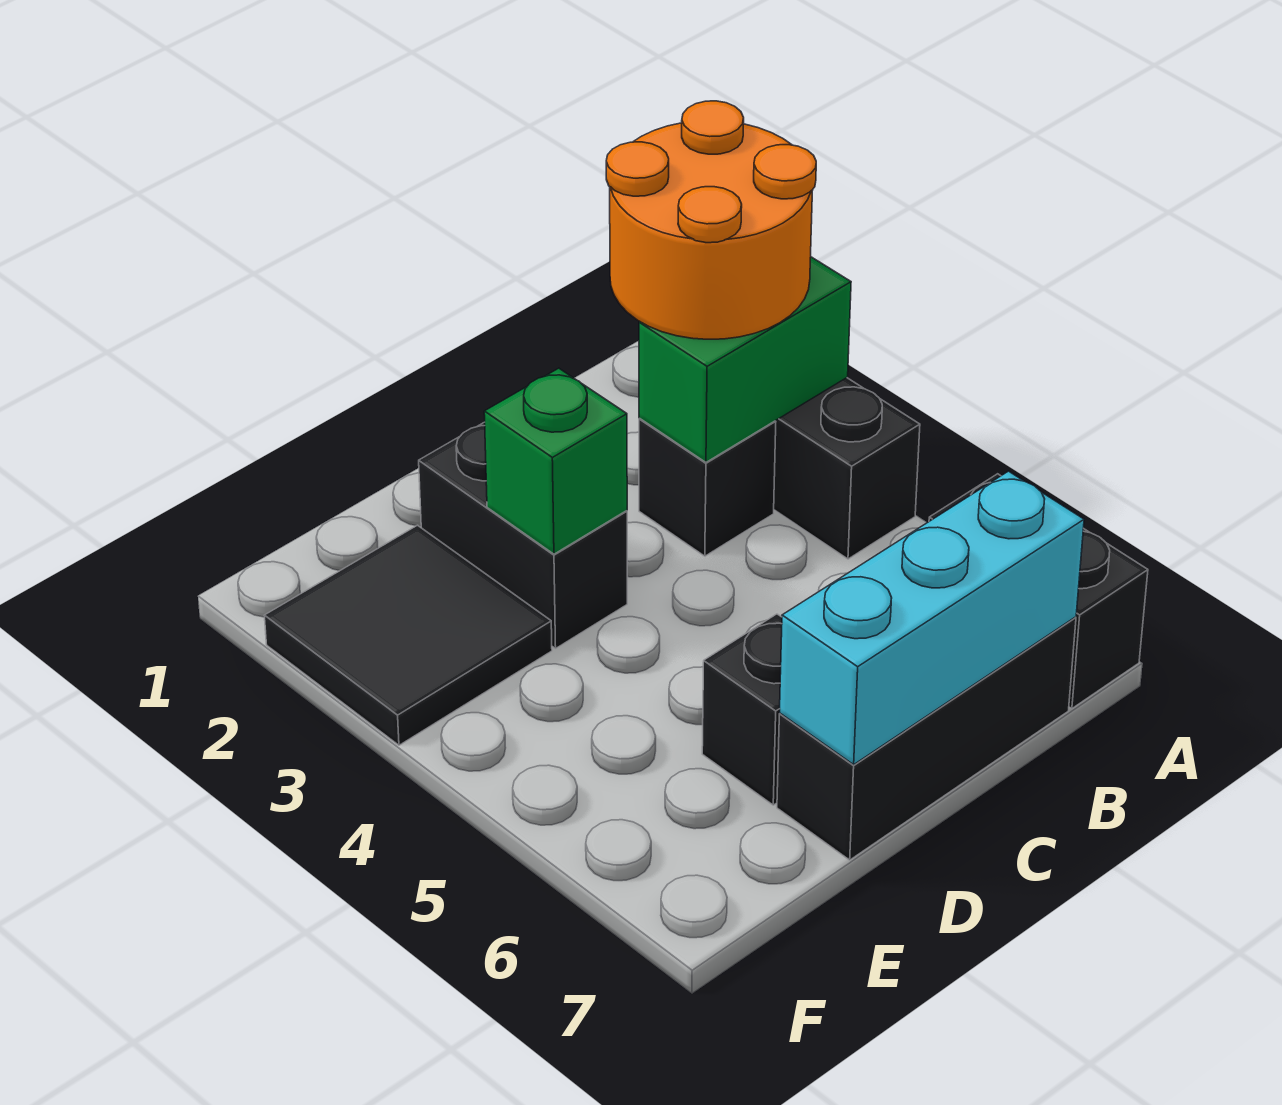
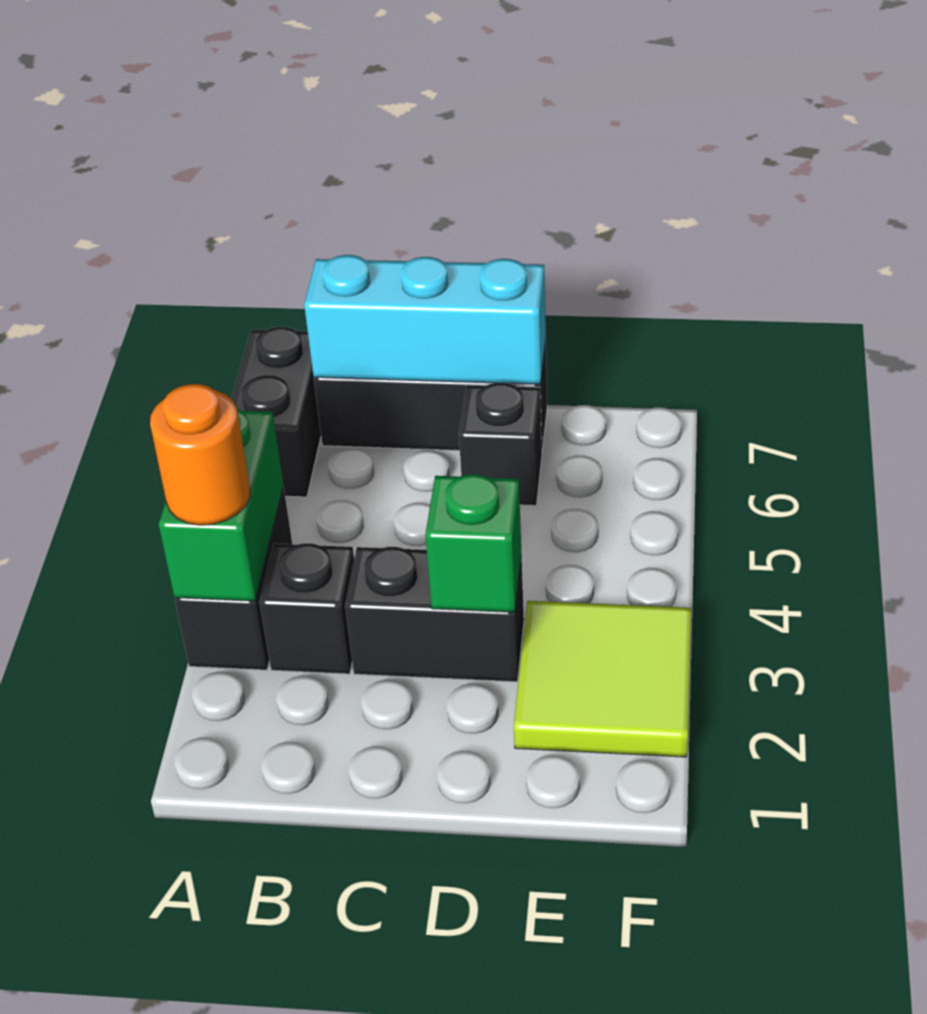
orange round brick A2:B3 level 3 -> orange round brick A3 level 3
green brick A3:B3 level 2 -> green brick A3:A4 level 2
black brick D2:D3 level 1 -> black brick C3:D3 level 1
black tile E2:F3 level 1 -> lime tile E2:F3 level 1

